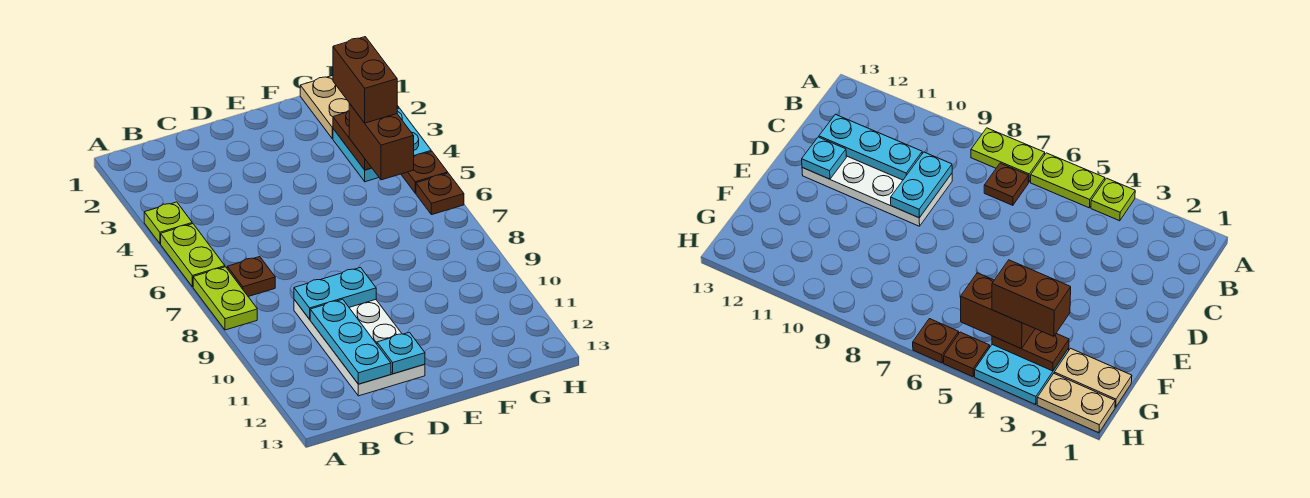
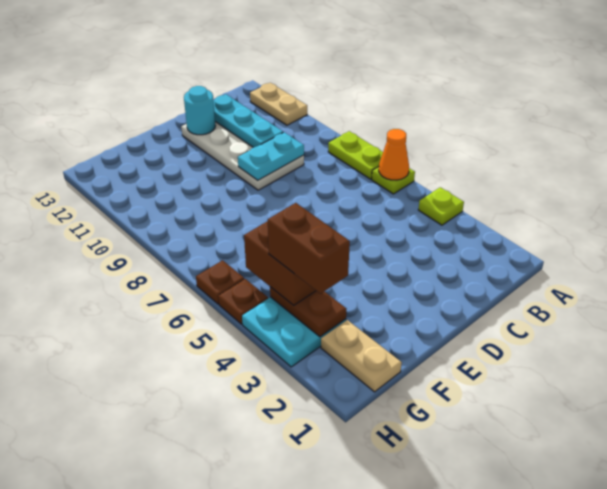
lime plate A5:A6 level 1 -> lime plate A6 level 1
none -> orange cone A6 level 2
brown plate B7 level 1 -> none
cyan plate D12 level 2 -> cyan round brick D12 level 2
tan plate H1:H2 level 1 -> tan plate A11:A12 level 1

